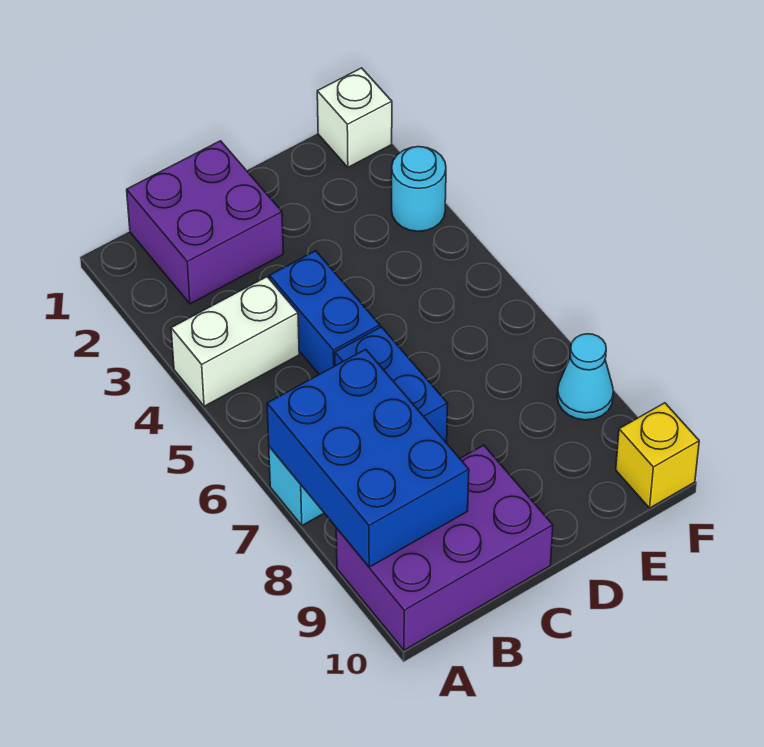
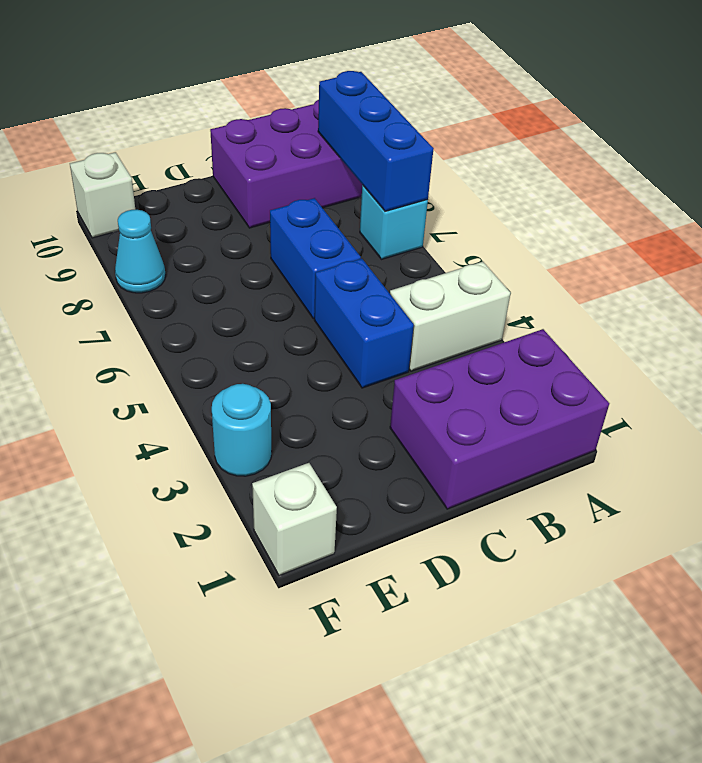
blue brick A7:B9 level 2 -> blue brick A7:A9 level 2
purple brick B1:C2 level 1 -> purple brick A1:C2 level 1
yellow brick F10 level 1 -> white brick F10 level 1

